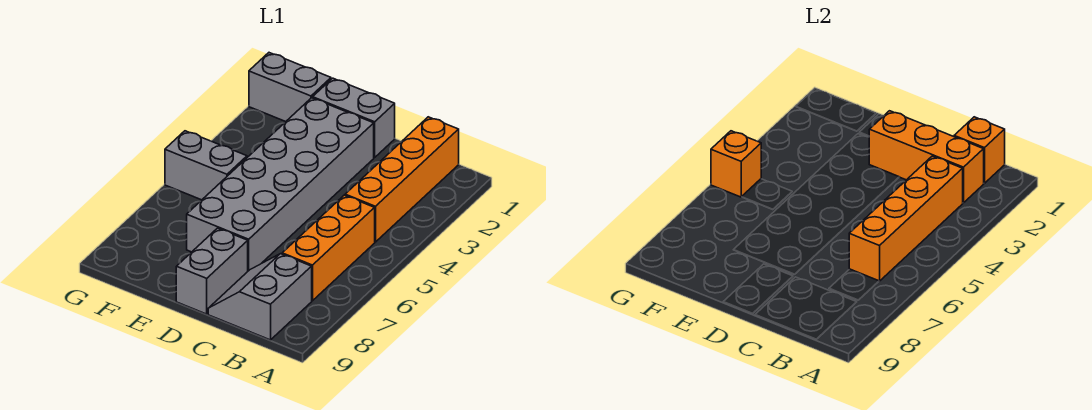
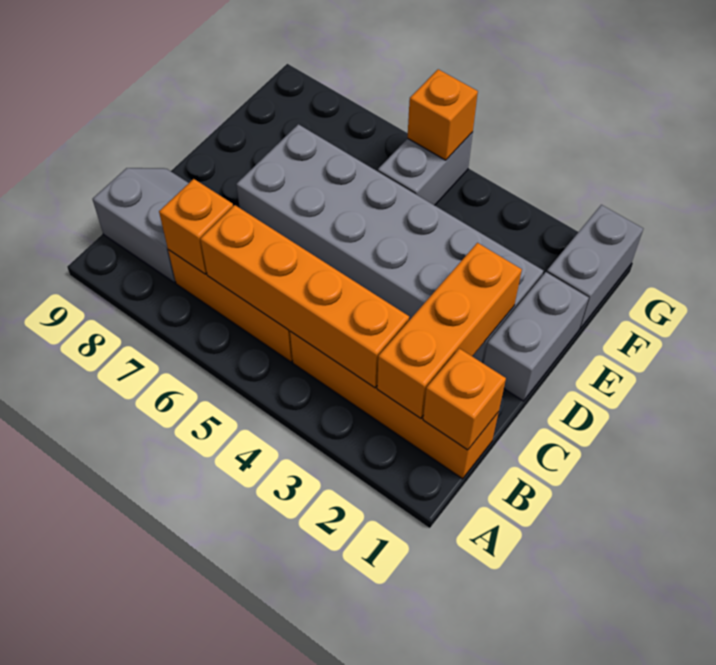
none -> orange brick B7 level 2
grey brick D8:D9 level 1 -> none

